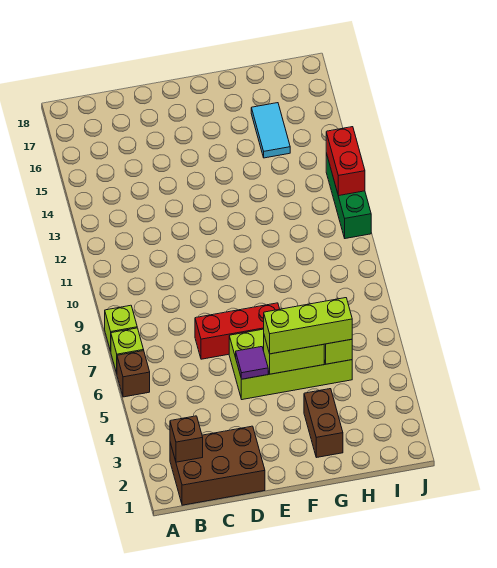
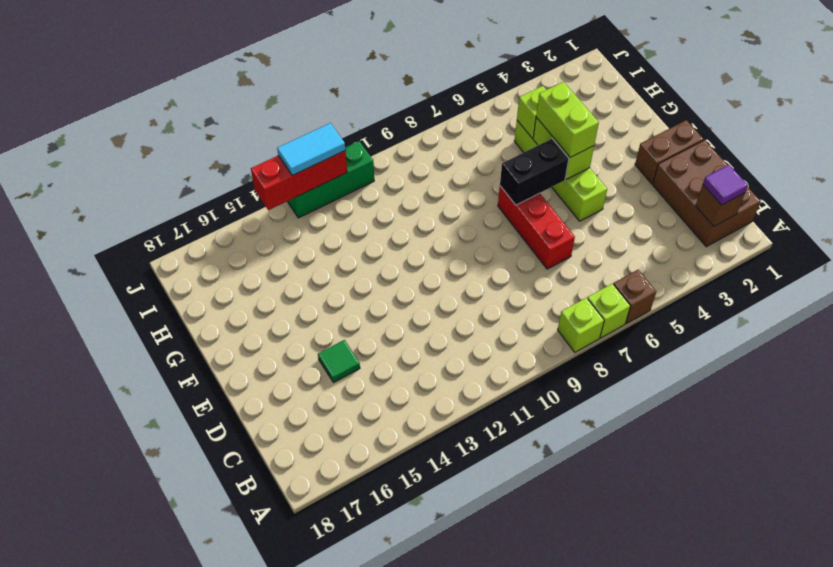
none -> green tile D15 level 1
lime brick E5:H6 level 1 -> lime brick E5:H5 level 1
purple tile E5 level 2 -> purple tile B2 level 3
lime brick F5:H5 level 3 -> lime brick F5:G5 level 3
none -> black brick F6:F7 level 2
brown brick G2:G3 level 1 -> brown brick E1:E2 level 1
cyan tile H15:H16 level 1 -> cyan tile J12:J13 level 3
red brick J12:J13 level 2 -> red brick J12:J14 level 2

